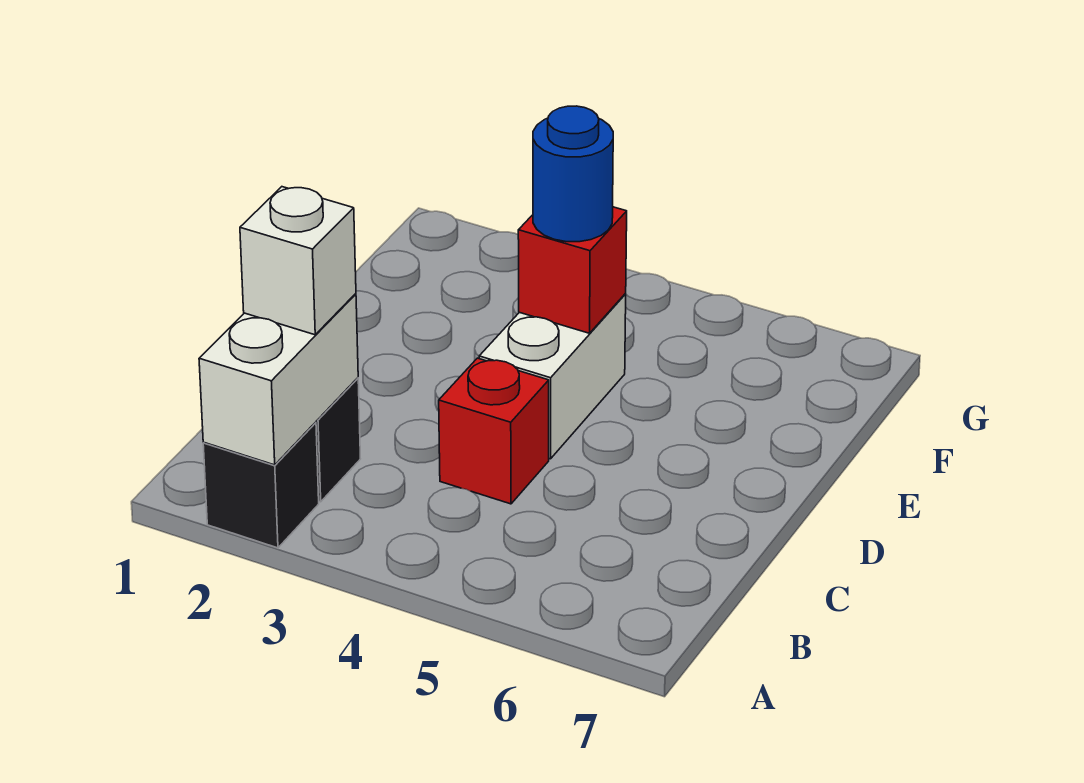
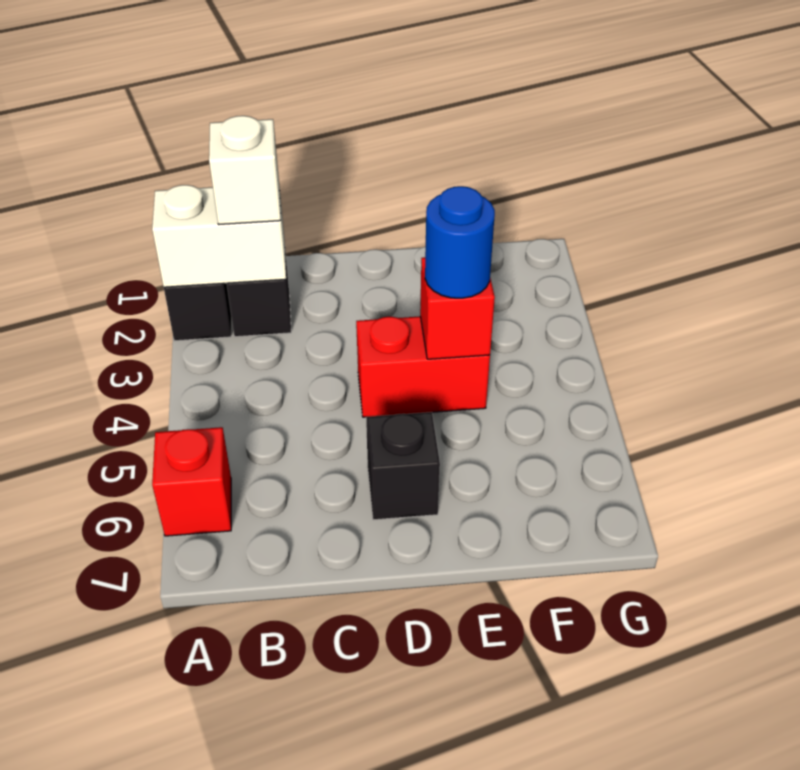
red brick C4 level 1 -> red brick A6 level 1
white brick D4:E4 level 1 -> red brick D4:E4 level 1
none -> black brick D6 level 1

